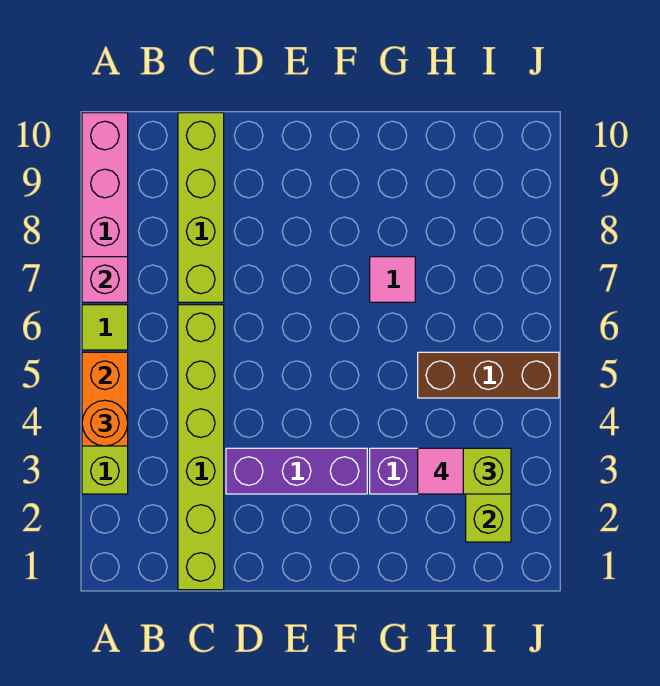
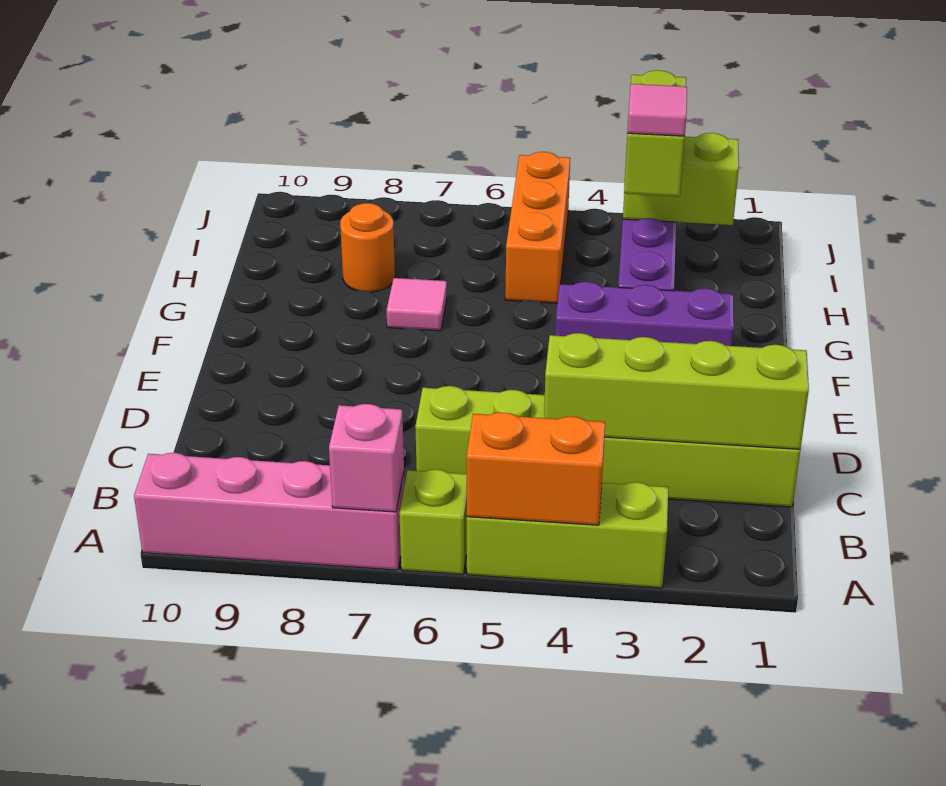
orange round brick A4 level 3 -> orange round brick H8 level 1
lime tile A6 level 1 -> lime brick A6 level 1
lime brick C7:C10 level 1 -> lime brick C1:C4 level 2
purple brick D3:F3 level 1 -> purple brick F2:F4 level 1
brown brick H5:J5 level 1 -> orange brick H5:J5 level 1

